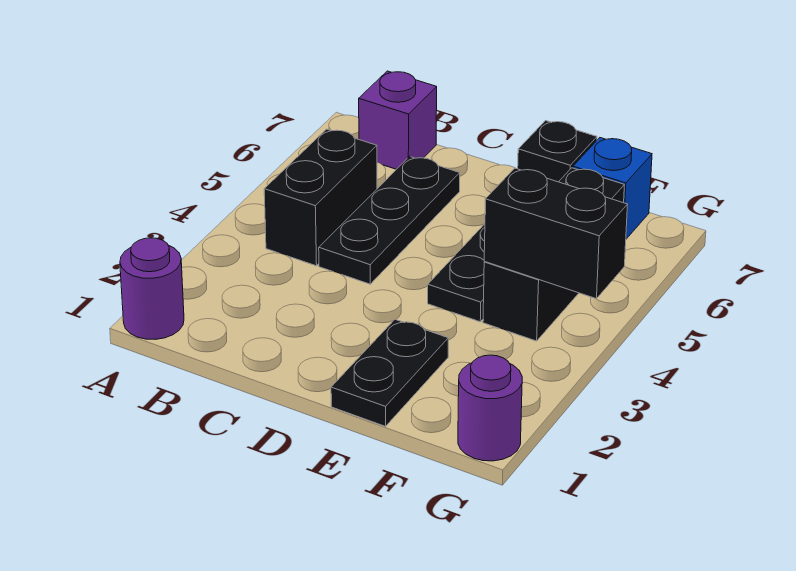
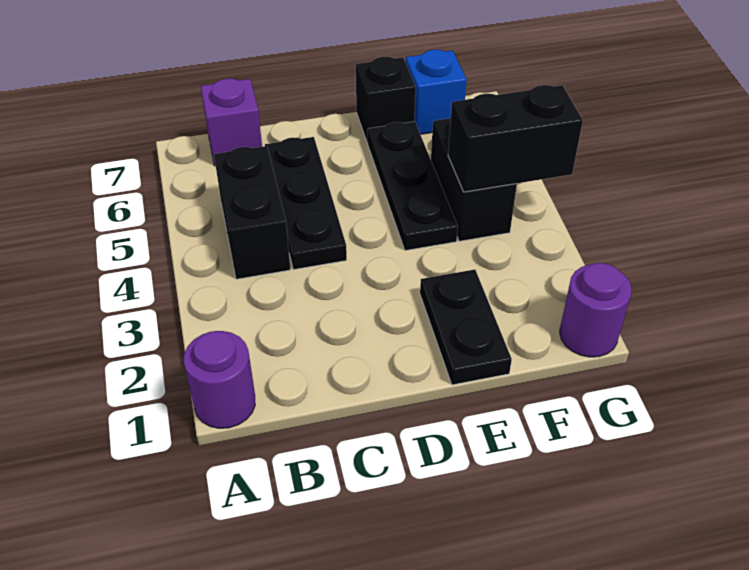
black brick F4:F6 level 1 -> black brick F4:F5 level 1

